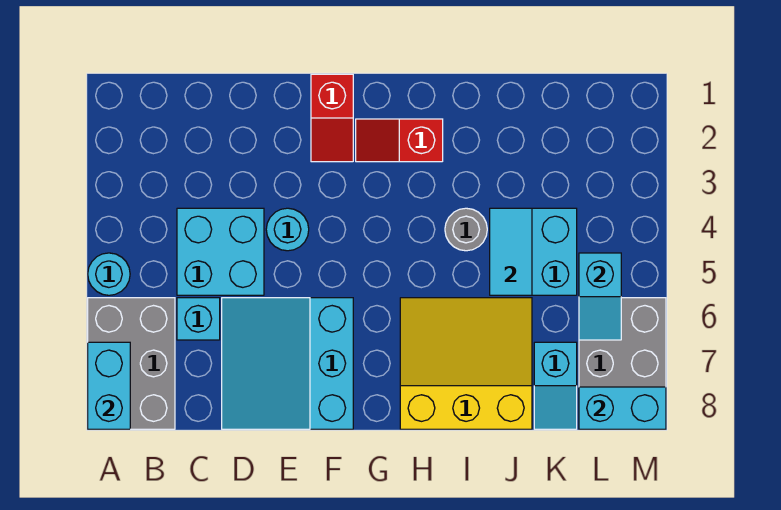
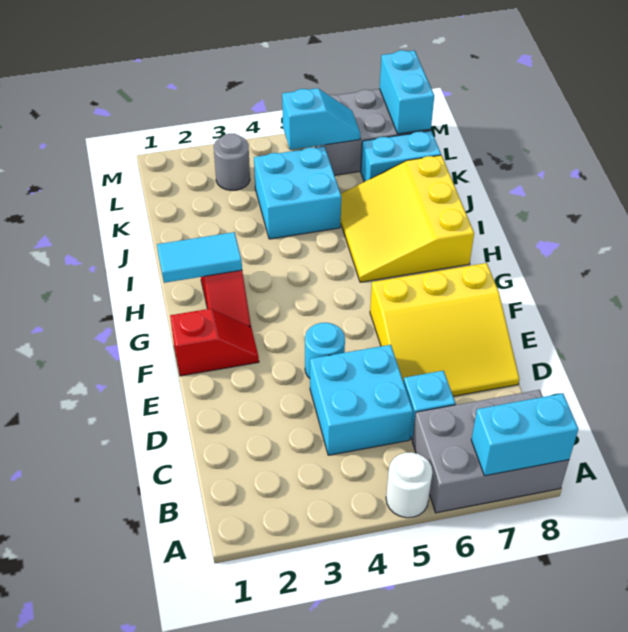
cyan round brick A5 level 1 -> white round brick A5 level 1
cyan slope D6:F8 level 1 top F -> yellow slope D6:F8 level 1 top F
grey round brick I4 level 1 -> grey round brick L3 level 1
cyan tile J4:J5 level 2 -> cyan tile H1:H2 level 2
cyan slope K7:K8 level 1 top 7 -> cyan brick K7:K8 level 1

